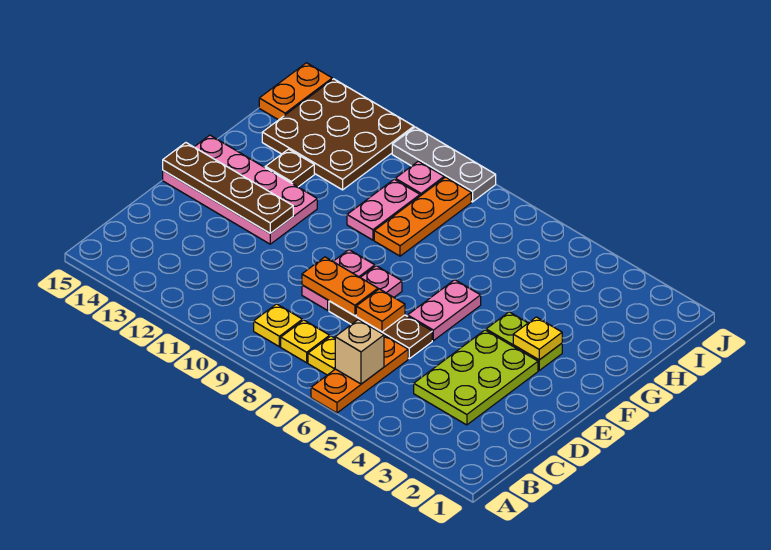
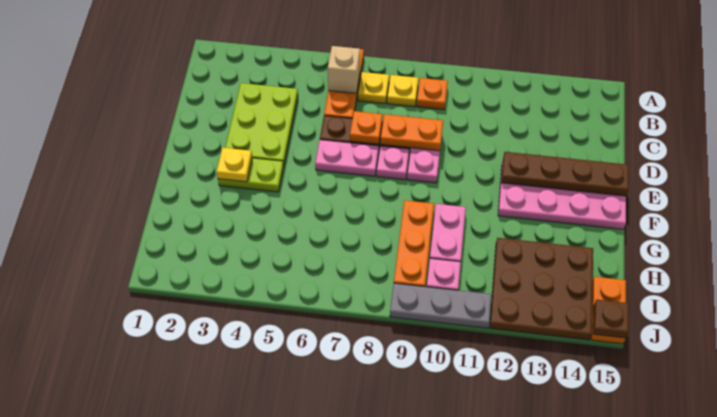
yellow plate B9 level 1 -> orange plate B9 level 1
pink plate E6:F6 level 1 -> pink plate E6:E7 level 1
brown plate G13 level 1 -> brown plate J15 level 2

